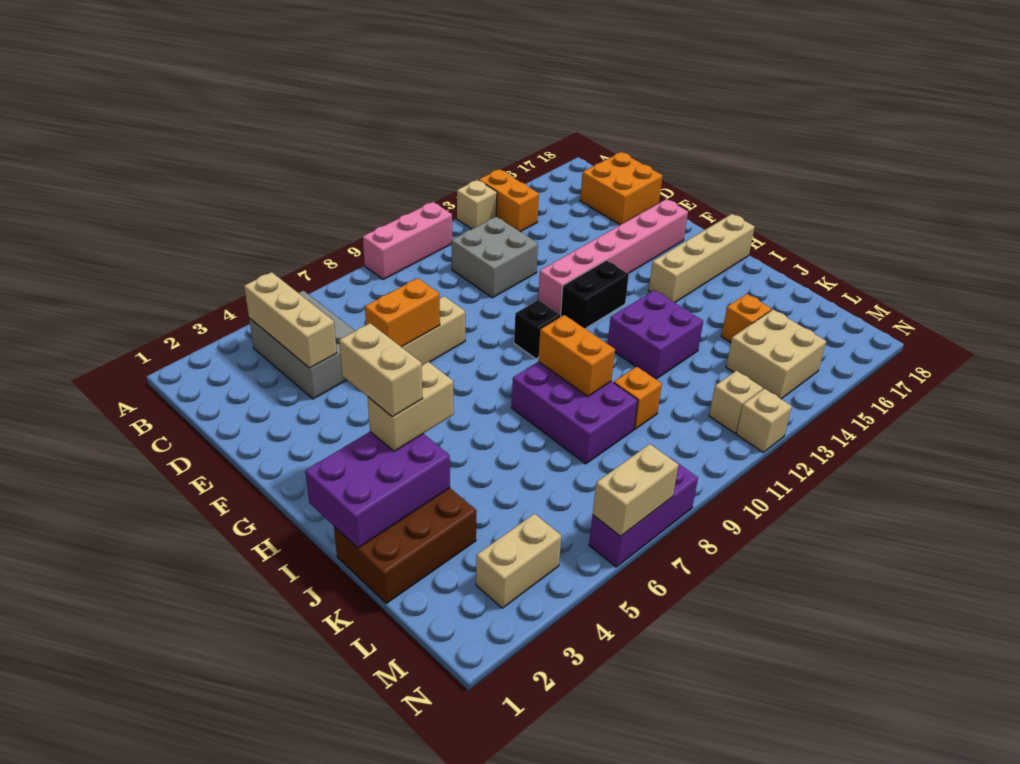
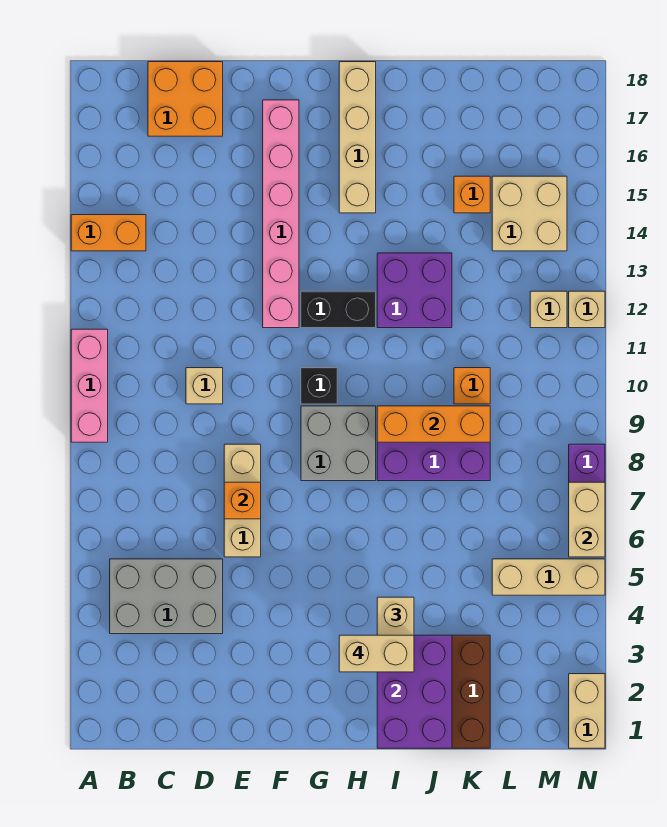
tan brick A13 level 1 -> tan brick D10 level 1
tan brick B4:D4 level 2 -> tan brick L5:N5 level 1
grey brick C11:D12 level 1 -> grey brick G8:H9 level 1
orange brick E6:E7 level 2 -> orange brick E7 level 2
black brick G12:G13 level 1 -> black brick G12:H12 level 1
orange brick I9:J9 level 2 -> orange brick I9:K9 level 2
tan brick M3:M4 level 1 -> tan brick N1:N2 level 1

